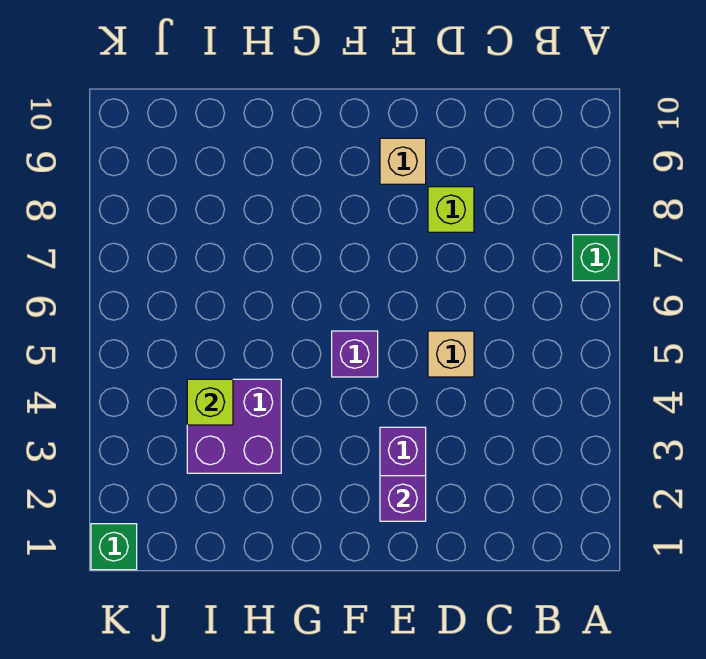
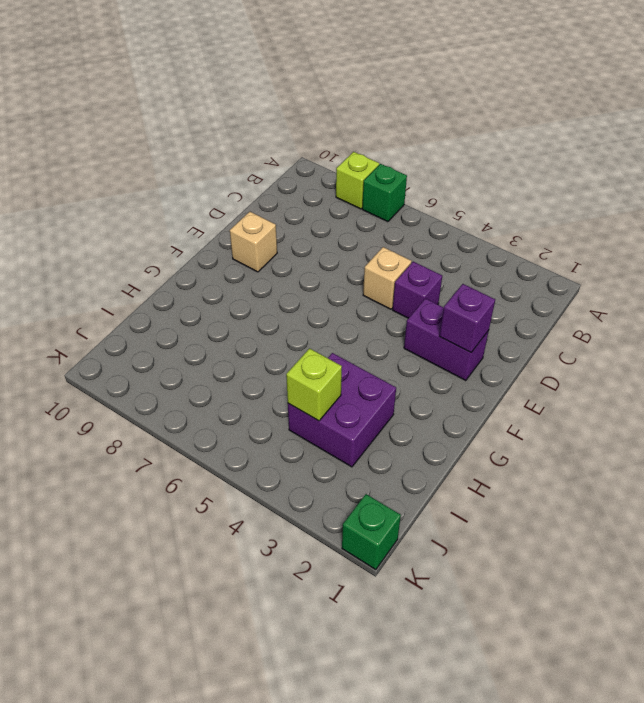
lime brick D8 level 1 -> lime brick A8 level 1
purple brick F5 level 1 -> purple brick D4 level 1

